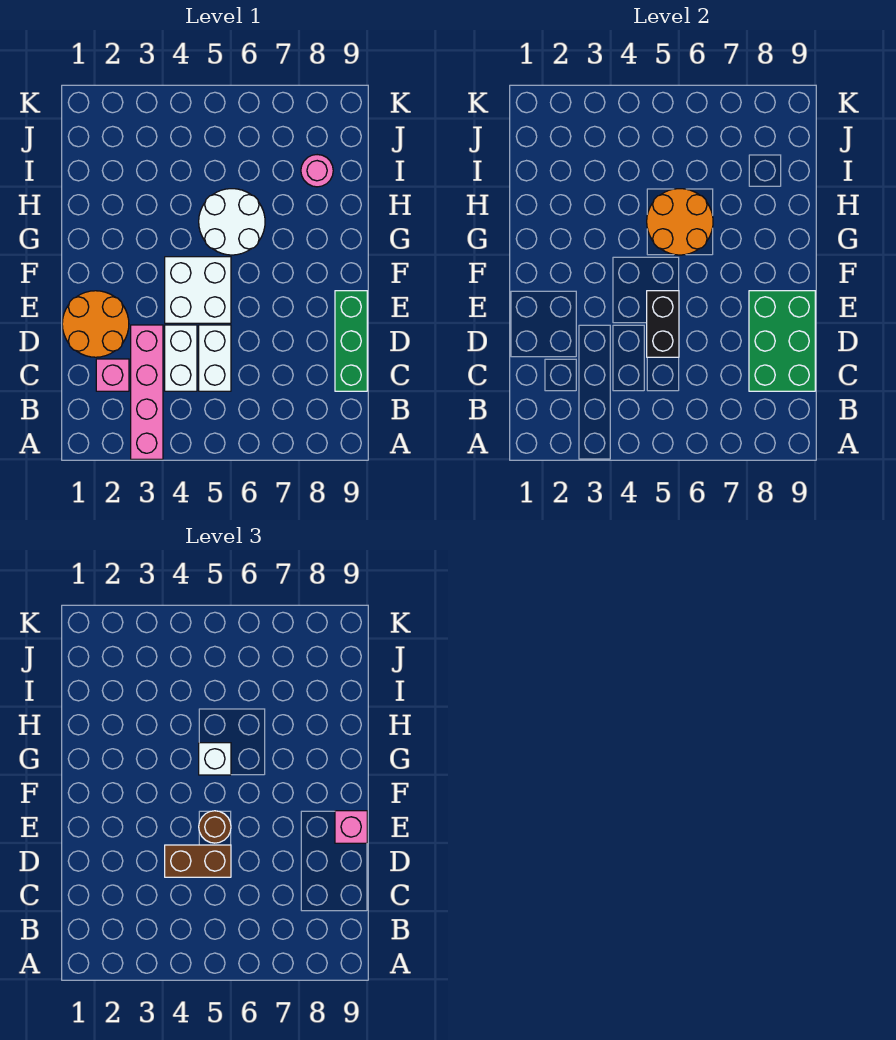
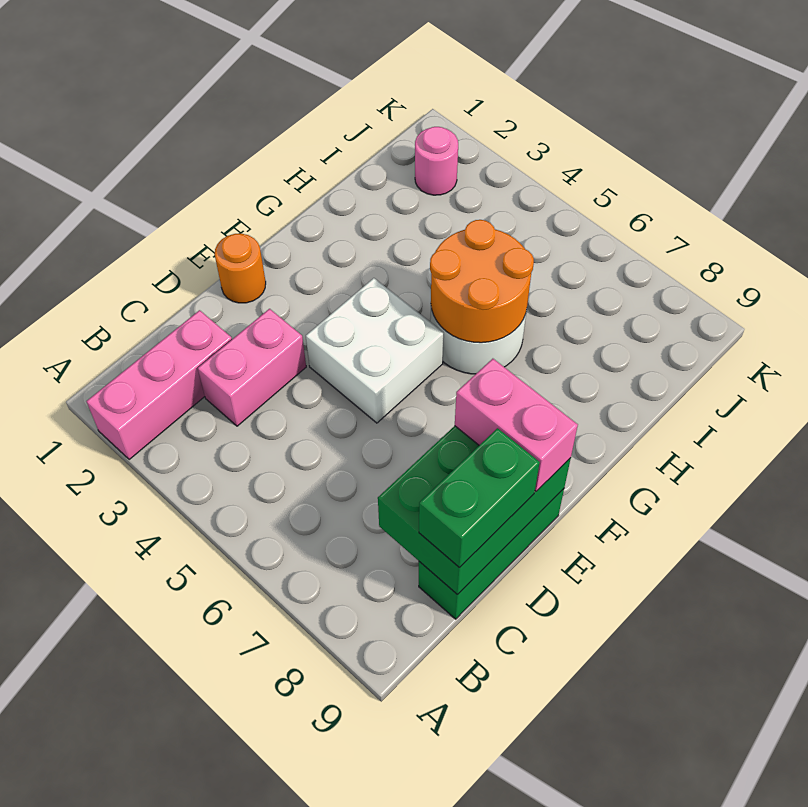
pink brick A3:D3 level 1 -> pink brick C3:D3 level 1
pink brick C2 level 1 -> pink brick A2:C2 level 1
white brick C4:D4 level 1 -> none
white brick C5:D5 level 1 -> none
none -> green brick C9:D9 level 3
orange round brick D1:E2 level 1 -> orange round brick E1 level 1
brown brick D4:D5 level 3 -> none
black brick D5:E5 level 2 -> none
brown round brick E5 level 3 -> none
pink brick E9 level 3 -> pink brick E8:E9 level 3
white brick G5 level 3 -> none
pink round brick I8 level 1 -> pink round brick J2 level 1

